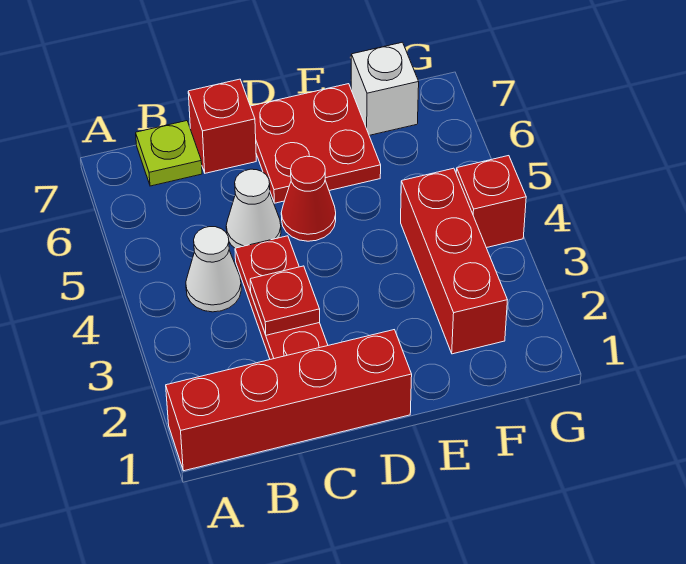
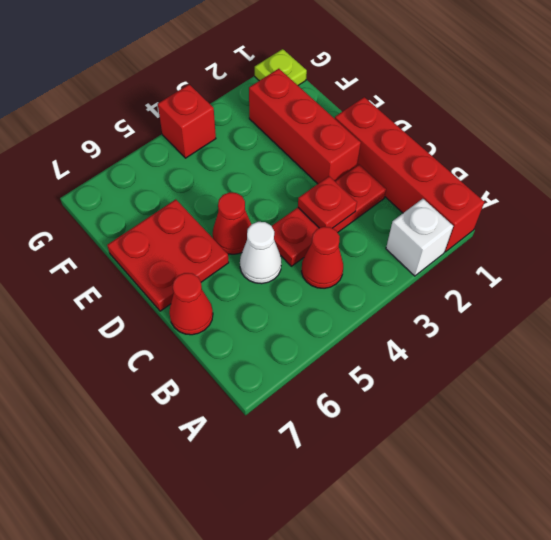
white cone B4 level 1 -> red cone B4 level 1
lime plate B7 level 1 -> lime plate G1 level 1
red brick C7 level 1 -> red cone C7 level 1
red brick F2:F4 level 1 -> red brick D2:F2 level 1
white brick F7 level 1 -> white brick A2 level 1

